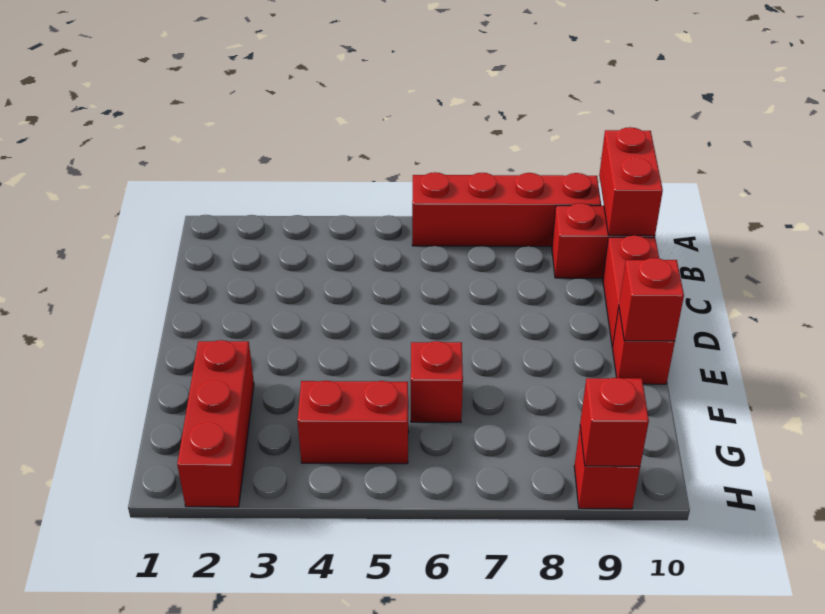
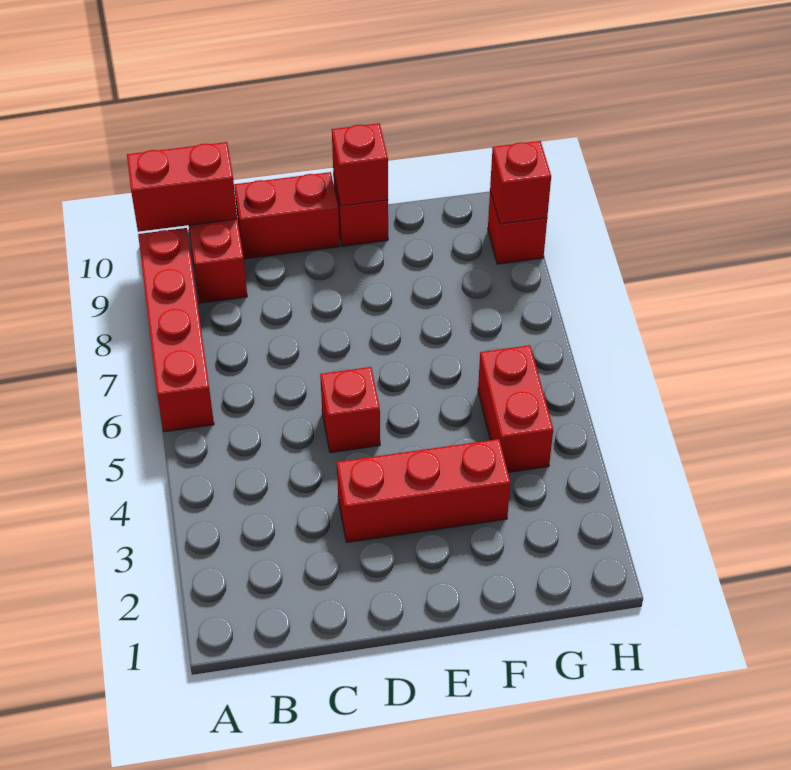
red brick F2:H2 level 1 -> red brick D3:F3 level 1
red brick F6 level 1 -> red brick D5 level 1

